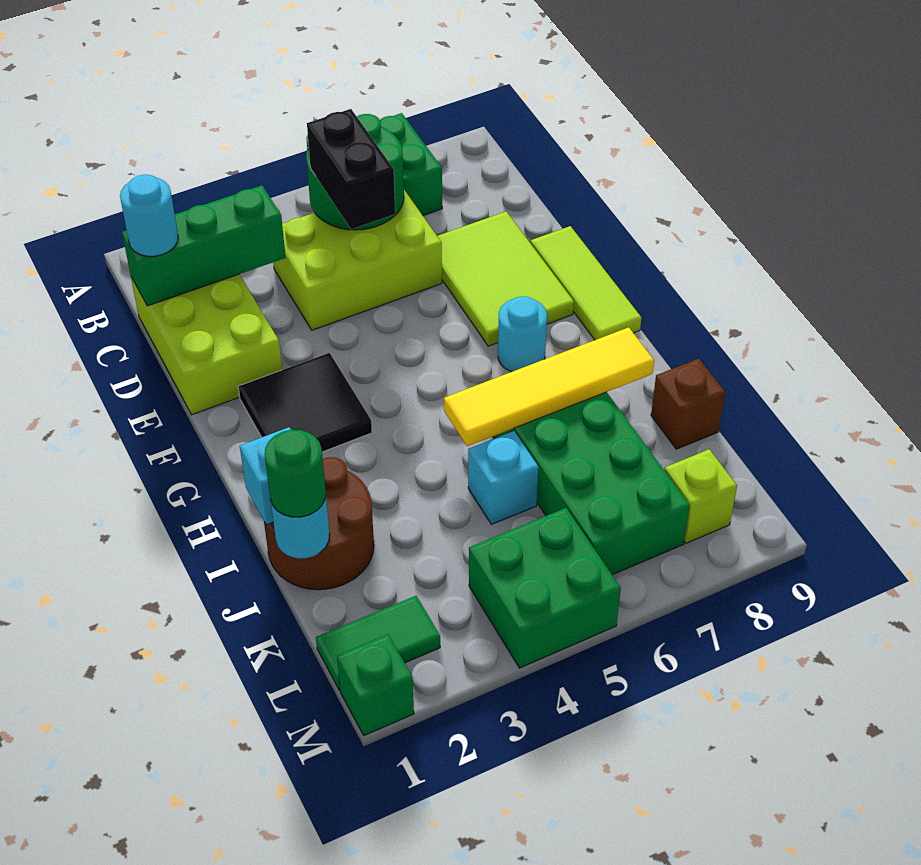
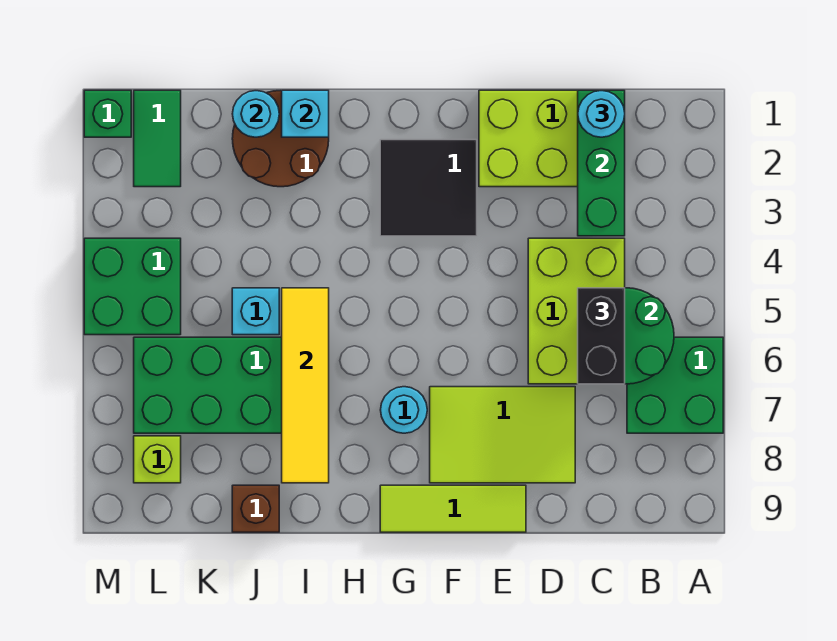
black brick C5:D5 level 3 -> black brick C5:C6 level 3
green round brick J1 level 3 -> none

